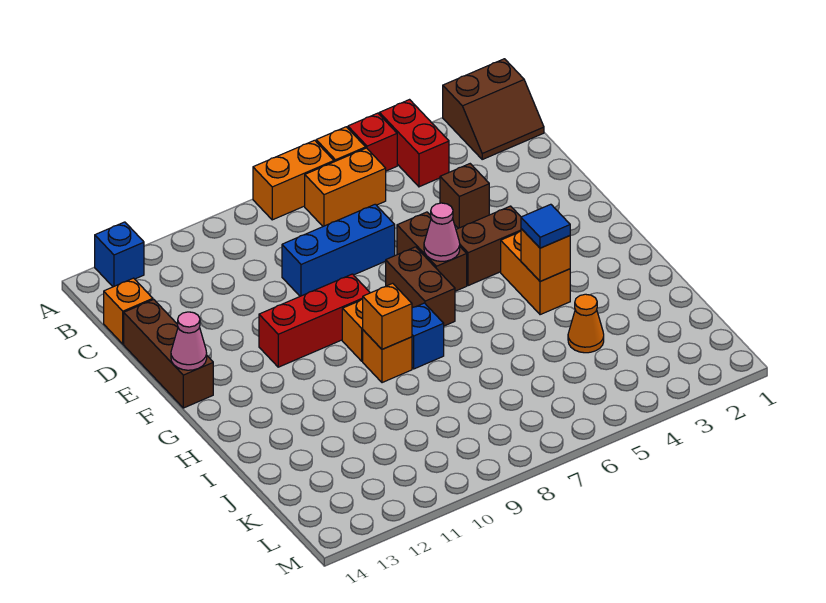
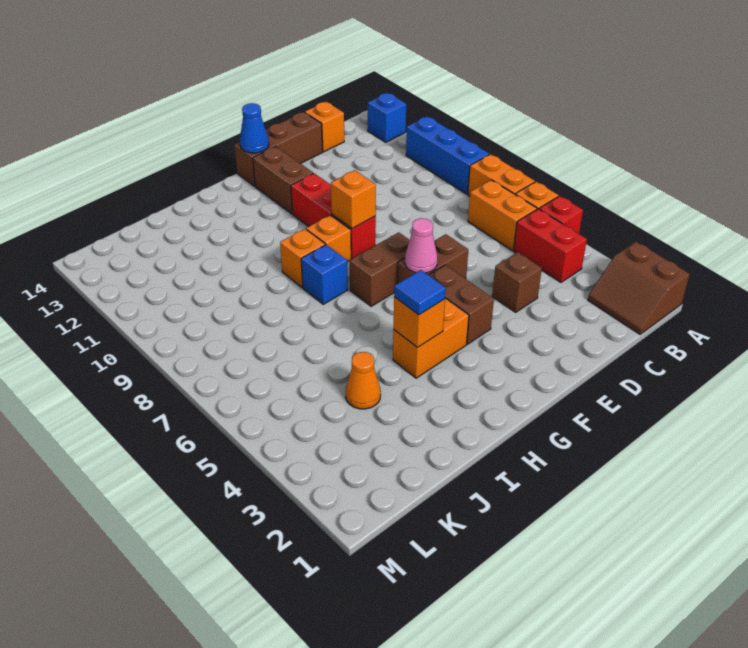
red brick A4:B4 level 1 -> red brick B4:B5 level 1
blue brick D7:D9 level 1 -> blue brick A9:A11 level 1
none -> brown brick F12:F13 level 1
pink cone F14 level 2 -> blue cone F14 level 2
orange brick H9 level 2 -> orange brick F9 level 2

